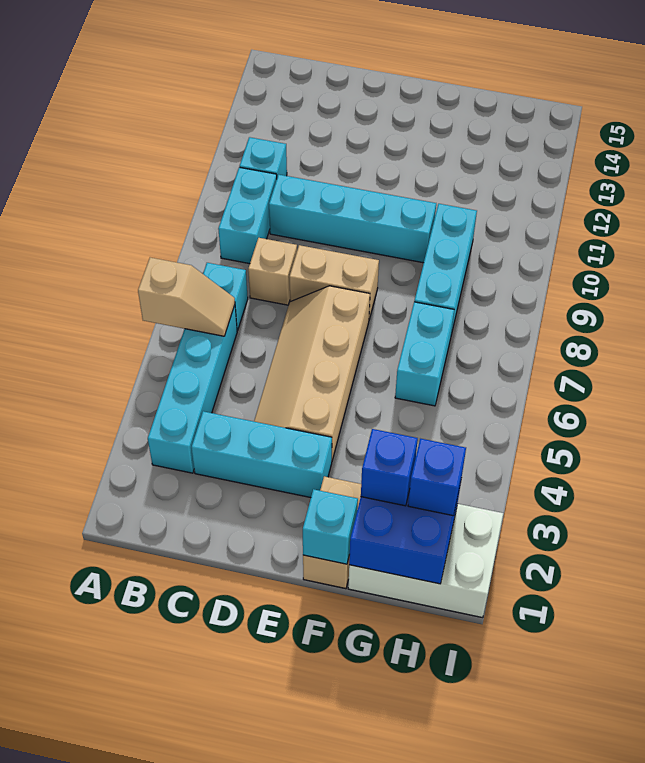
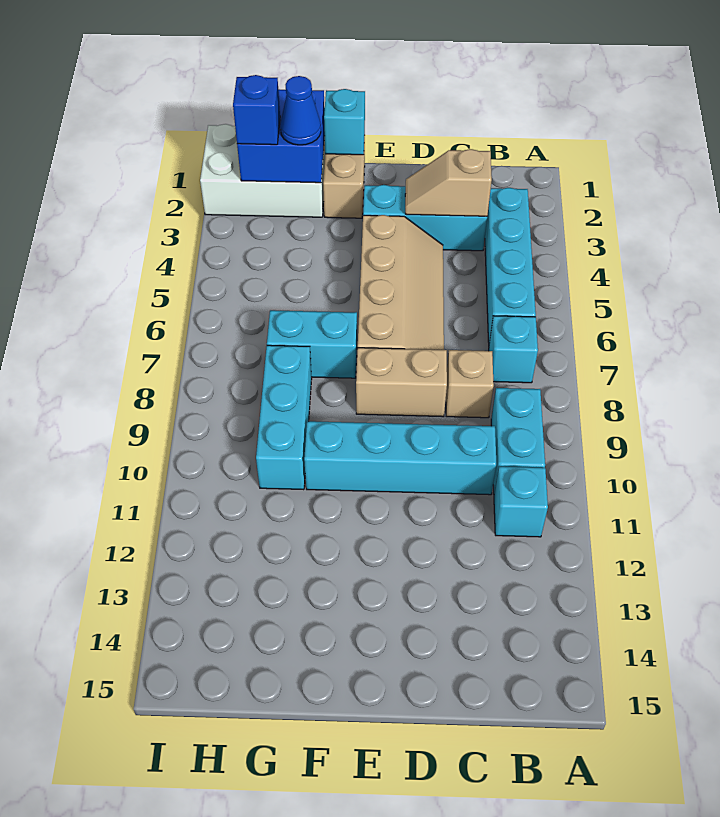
tan slope A6:B6 level 2 top A -> tan slope C3:D3 level 2 top C
blue brick G2 level 3 -> blue cone G2 level 3
cyan brick G6:G7 level 1 -> cyan brick F7:G7 level 1

